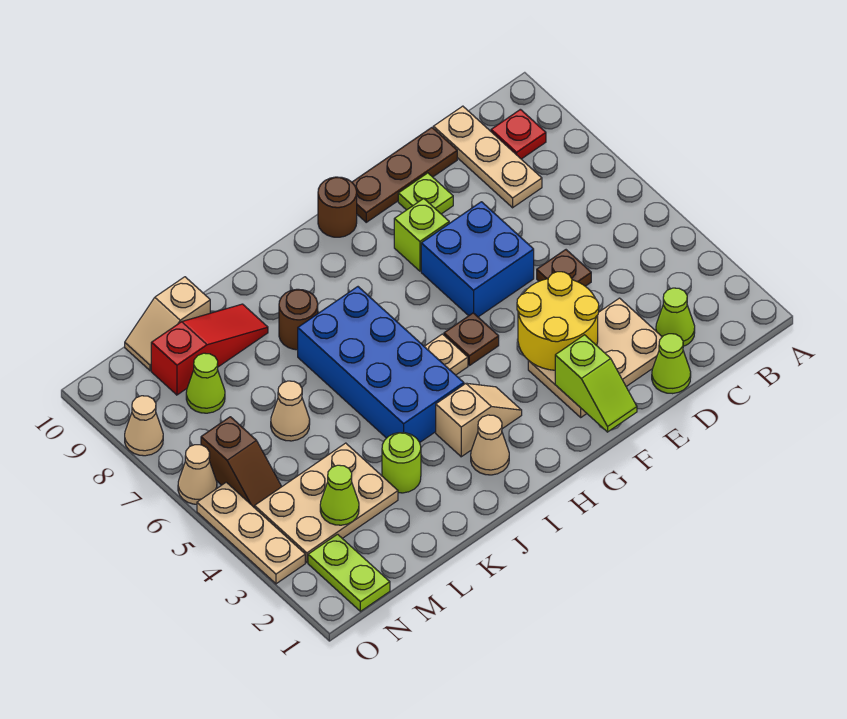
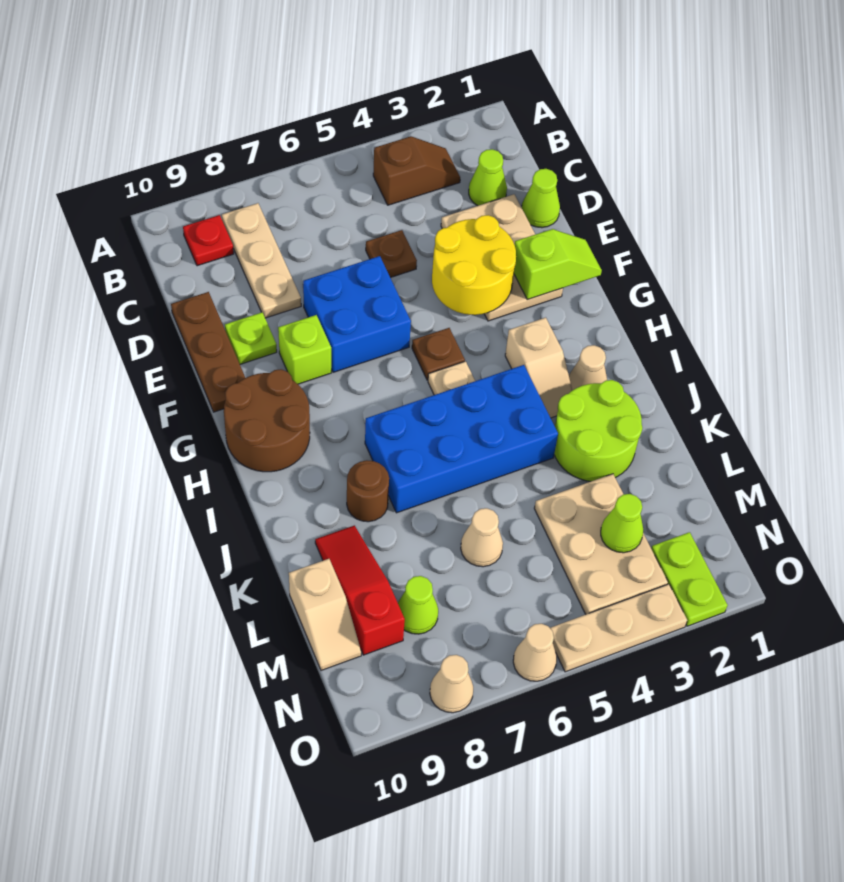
tan plate C8:C10 level 1 -> tan plate B8:D8 level 1
brown round brick G10 level 1 -> brown round brick G9:H10 level 1
tan slope H3:I3 level 1 top I -> tan slope H3:I3 level 1 top H
lime round brick K3 level 1 -> lime round brick J2:K3 level 1
lime plate N1:N2 level 1 -> lime plate N2:O2 level 1
brown slope N5:N6 level 1 top 6 -> brown slope B3:B4 level 1 top 4

